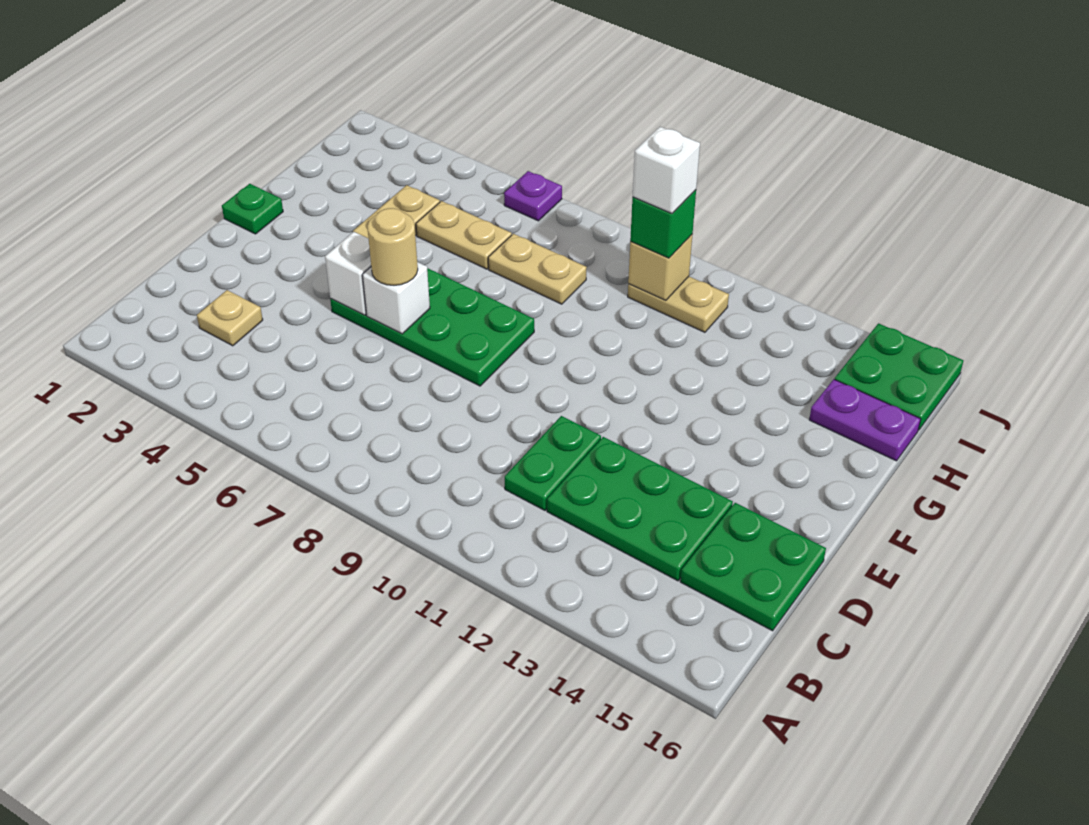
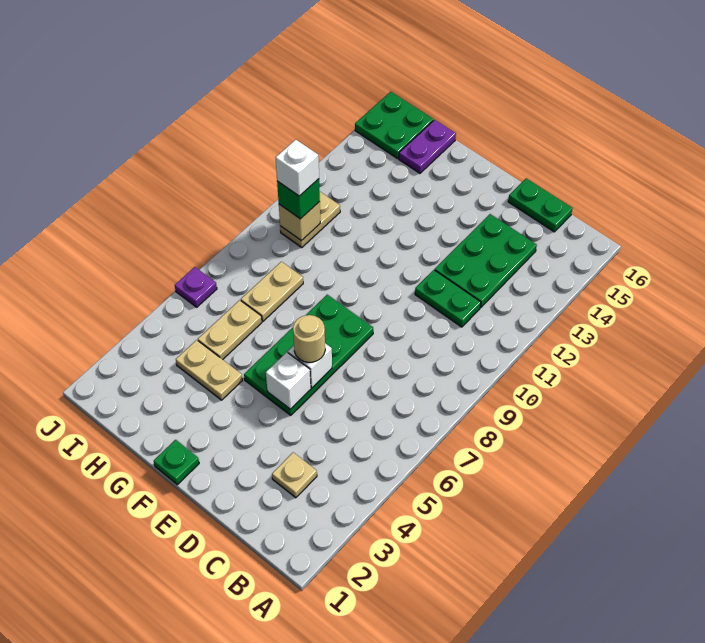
green plate C15:D16 level 1 -> green plate C16:D16 level 1

